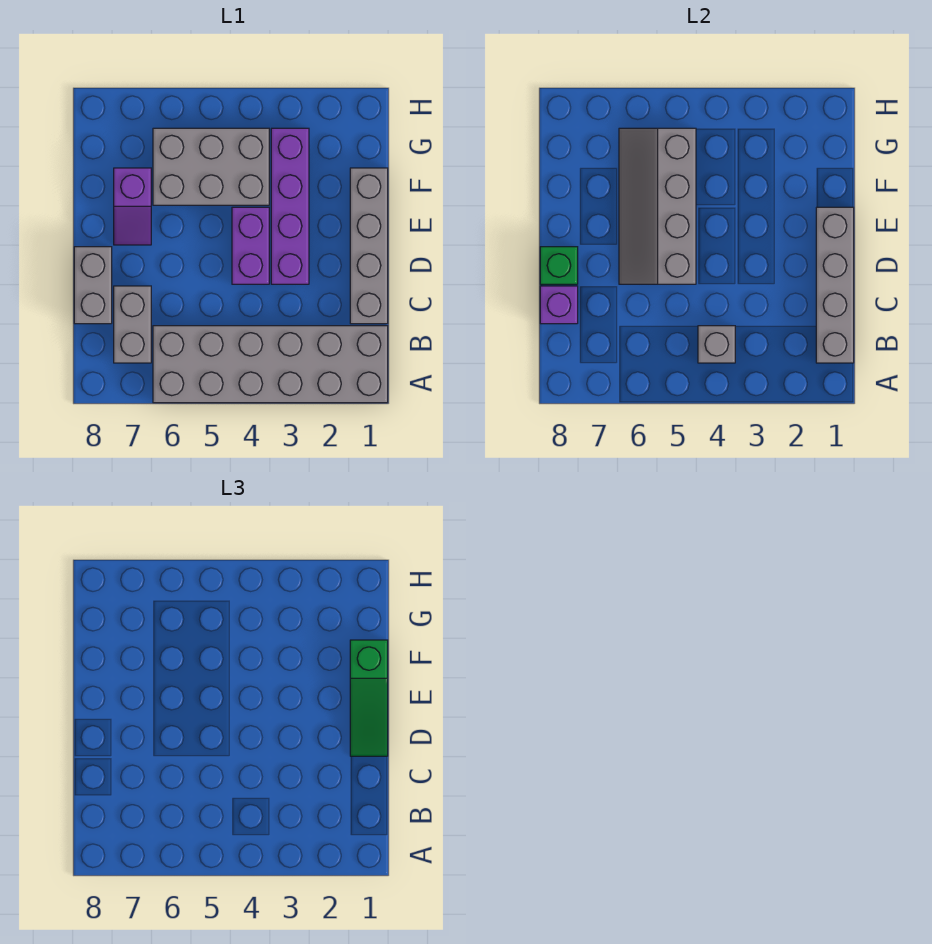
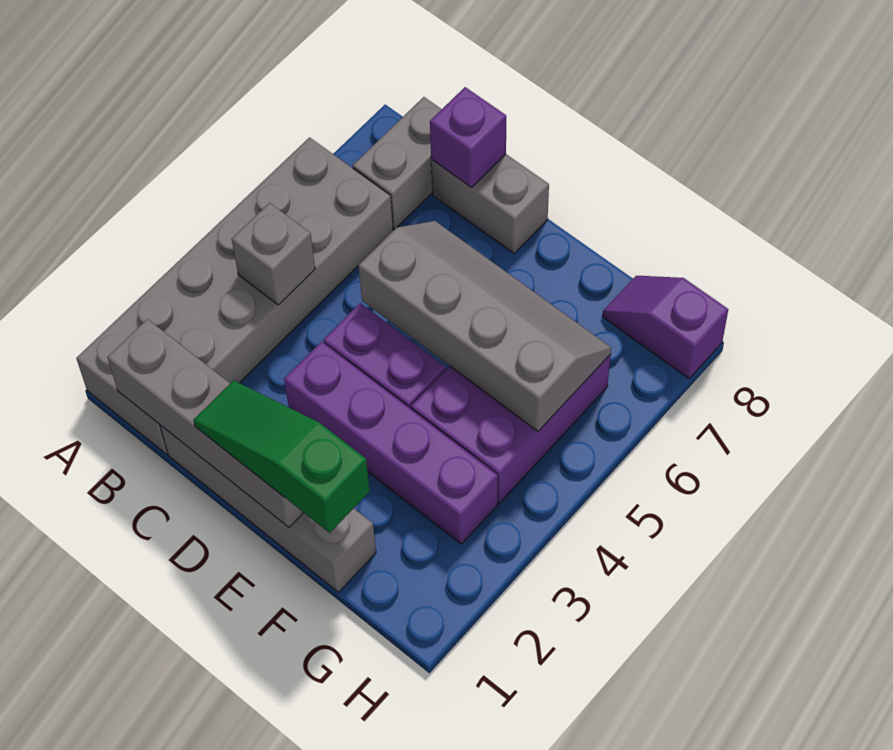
grey brick B7:C7 level 1 -> grey brick B7:B8 level 1
green brick D8 level 2 -> none
purple slope E7:F7 level 1 top F -> purple slope G8:H8 level 1 top H
grey brick F4:G6 level 1 -> purple brick F4:G6 level 1

